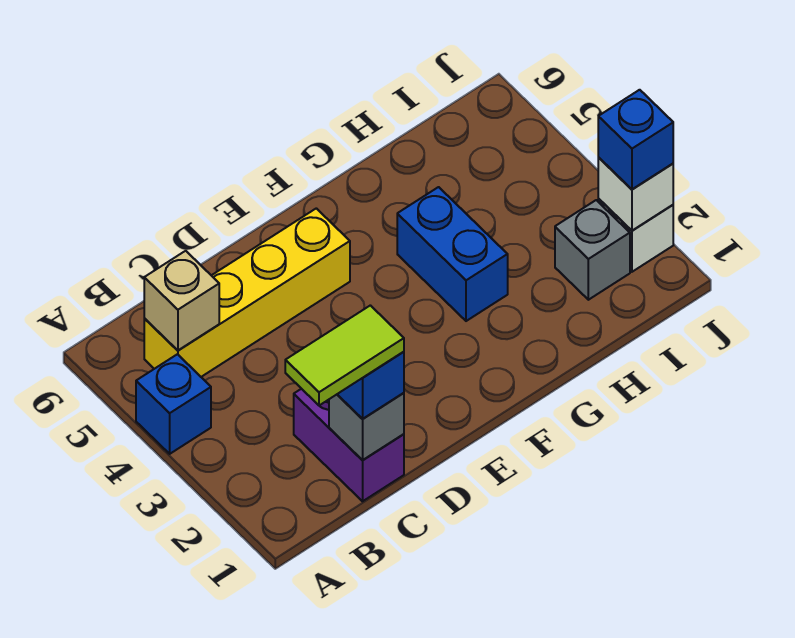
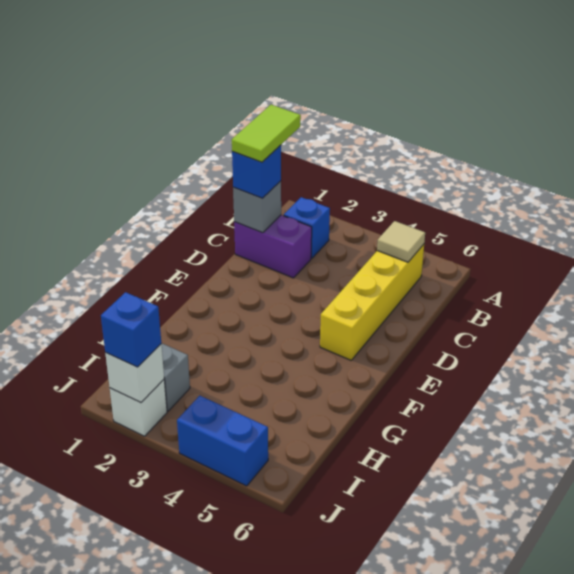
blue brick A4 level 1 -> blue brick B2 level 1
tan brick B5 level 2 -> tan tile B5 level 2
blue brick G3:G4 level 1 -> blue brick J4:J5 level 1

